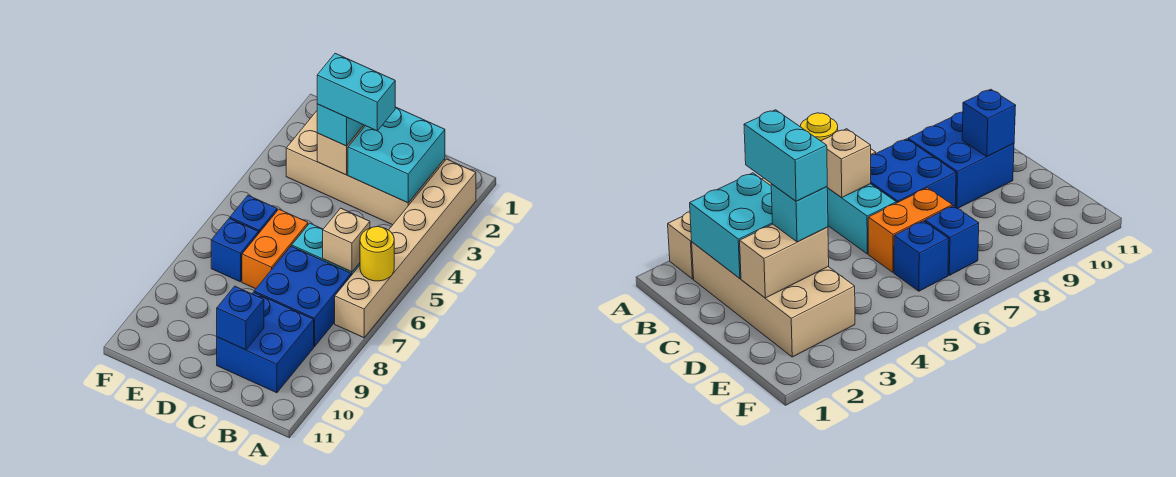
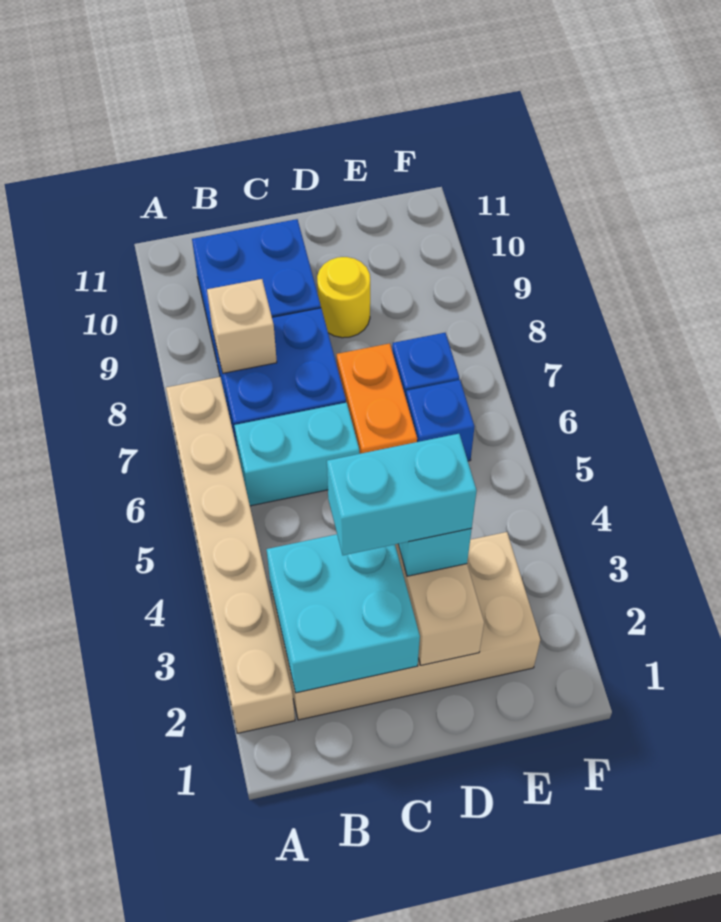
yellow round brick A6 level 2 -> yellow round brick D9 level 1
tan brick B6 level 2 -> tan brick B8 level 2
blue brick C10 level 2 -> none

